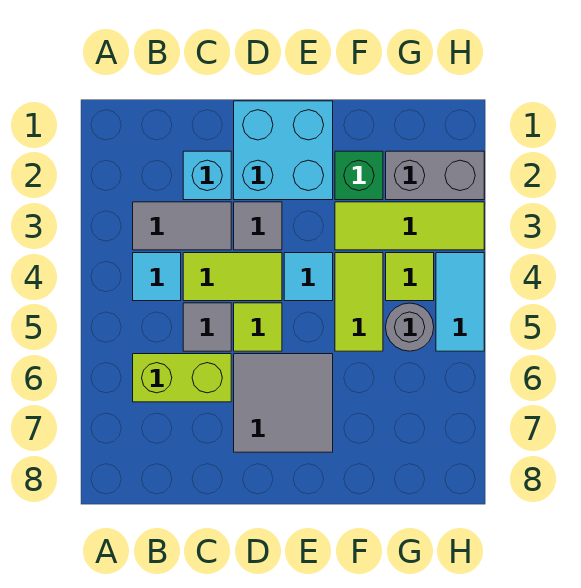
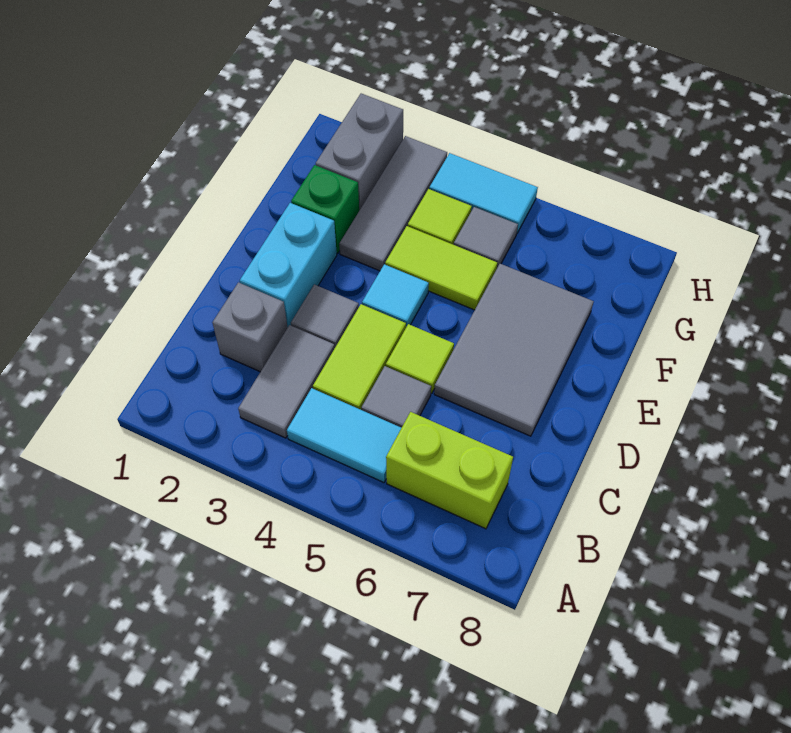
cyan tile B4 level 1 -> cyan tile B4:B5 level 1
lime brick B6:C6 level 1 -> lime brick B6:B7 level 1
cyan brick C2 level 1 -> grey brick C2 level 1
cyan brick D1:E2 level 1 -> cyan brick D2:E2 level 1
grey tile D6:E7 level 1 -> grey tile D6:F7 level 1
lime tile F3:H3 level 1 -> grey tile F3:H3 level 1
grey round brick G5 level 1 -> grey tile G5 level 1

